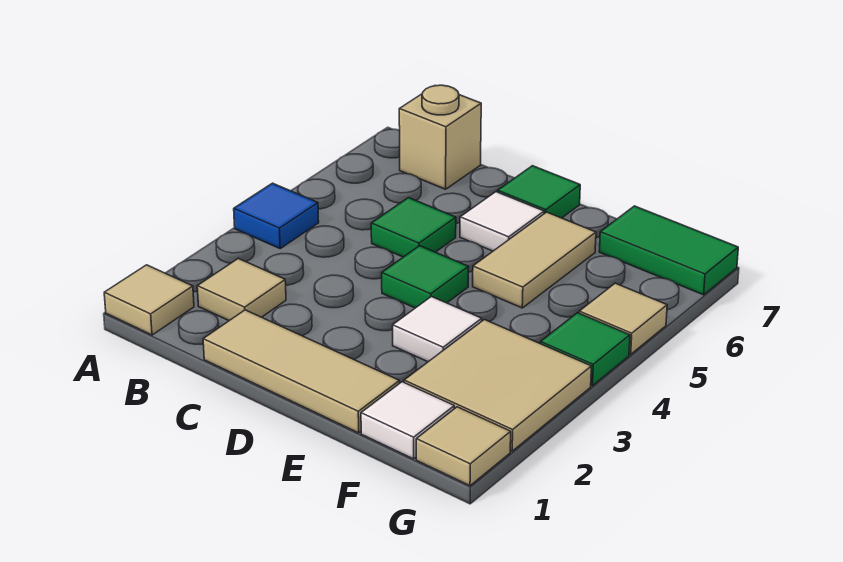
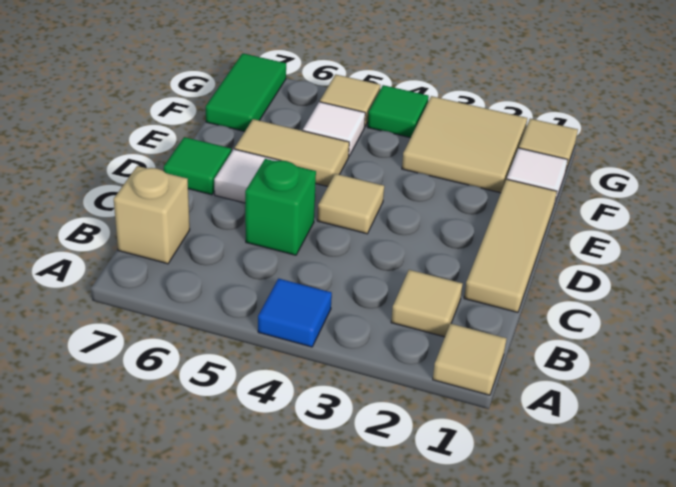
green tile C5 level 1 -> green brick C5 level 1
green tile D4 level 1 -> tan tile D4 level 1
white tile E3 level 1 -> white tile F5 level 1

